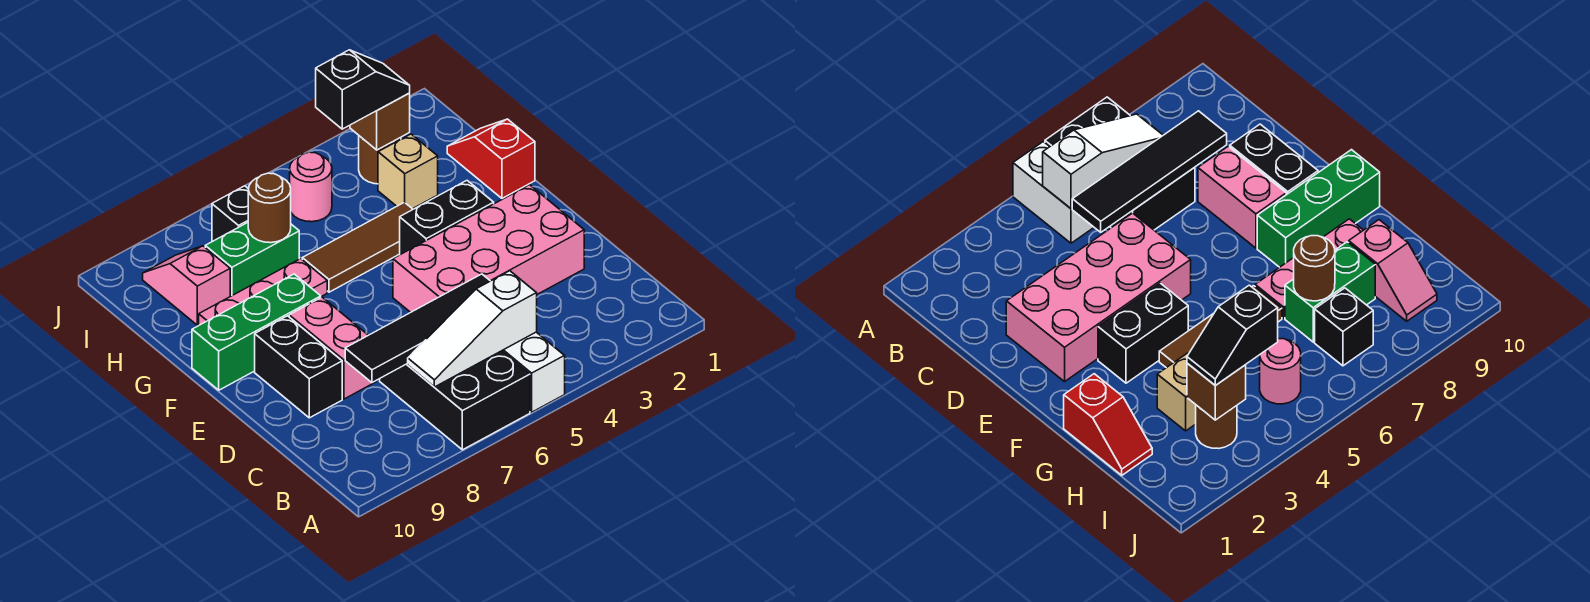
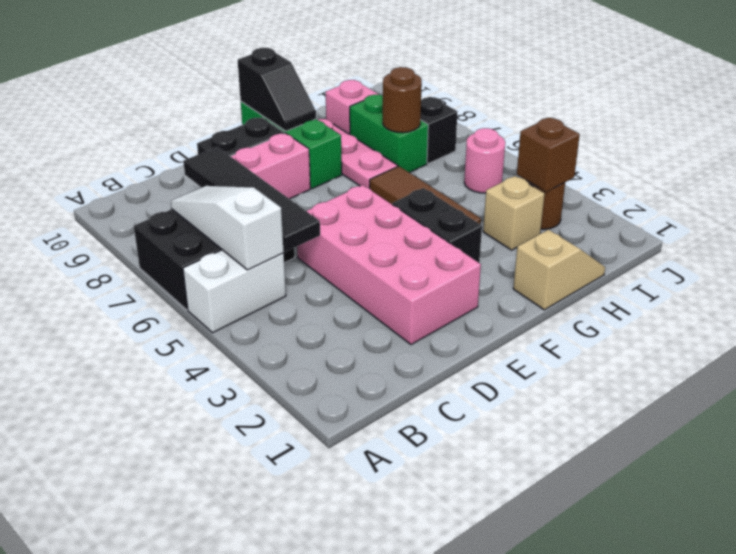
red slope G1:H1 level 1 top G -> tan slope G1:H1 level 1 top G
black slope I3:I4 level 3 top 4 -> black slope F9:F10 level 2 top 10

